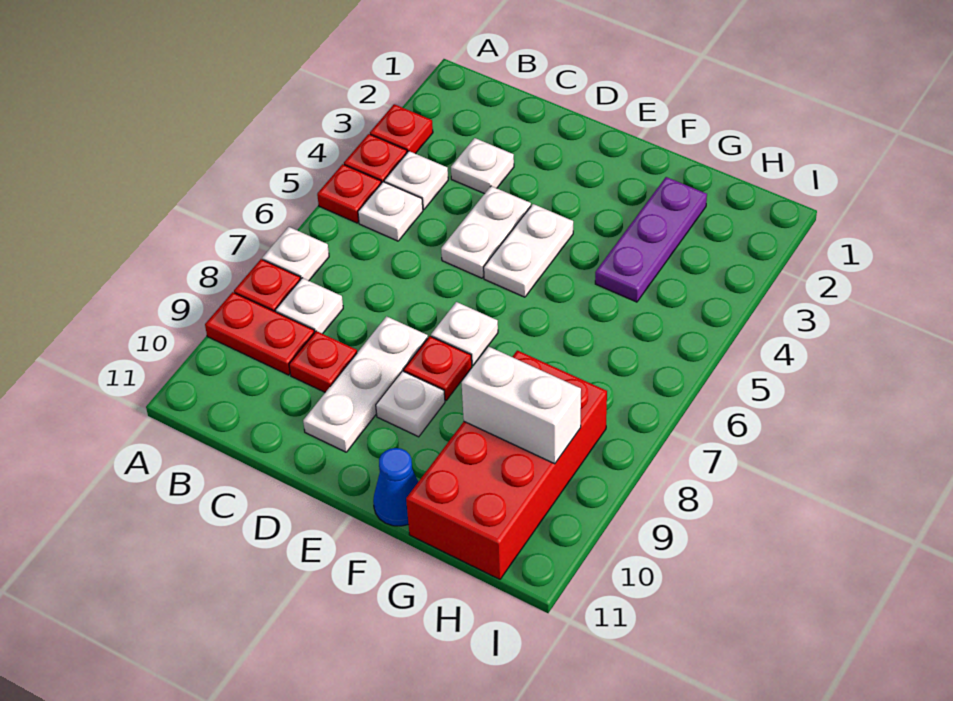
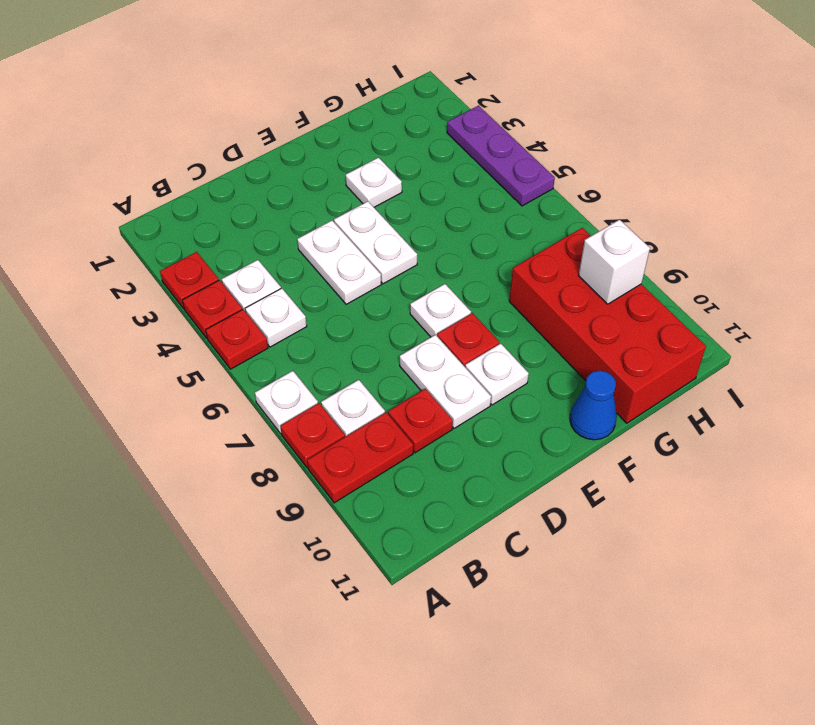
white plate C3 level 1 -> white plate F3 level 1
white plate D8:D10 level 1 -> white plate D8:D9 level 1
purple plate G2:G4 level 1 -> purple plate I3:I5 level 1
white brick G9:H9 level 2 -> white brick H9 level 2

